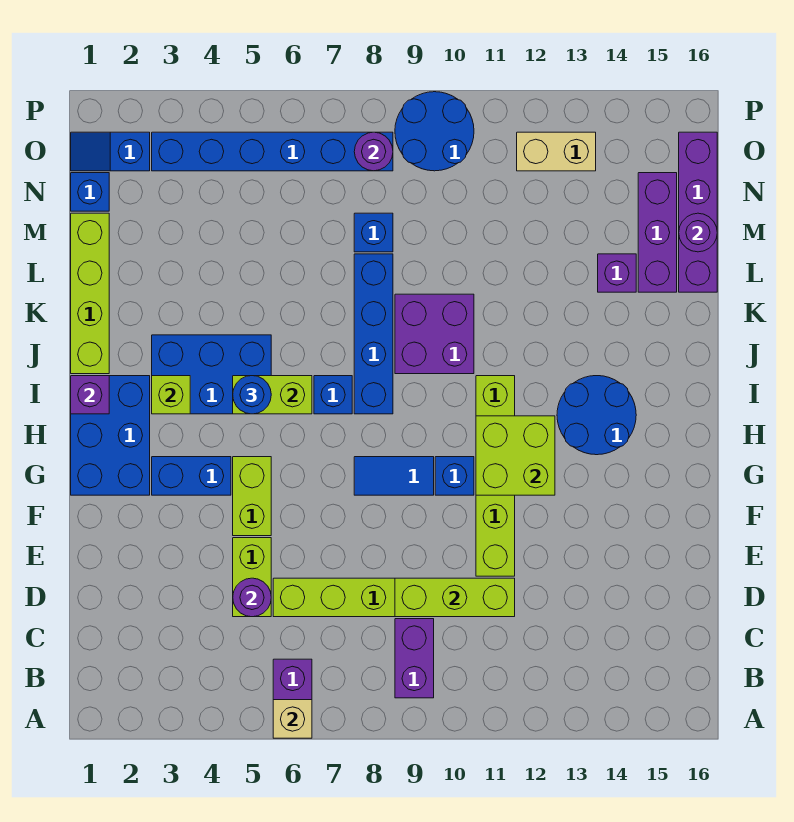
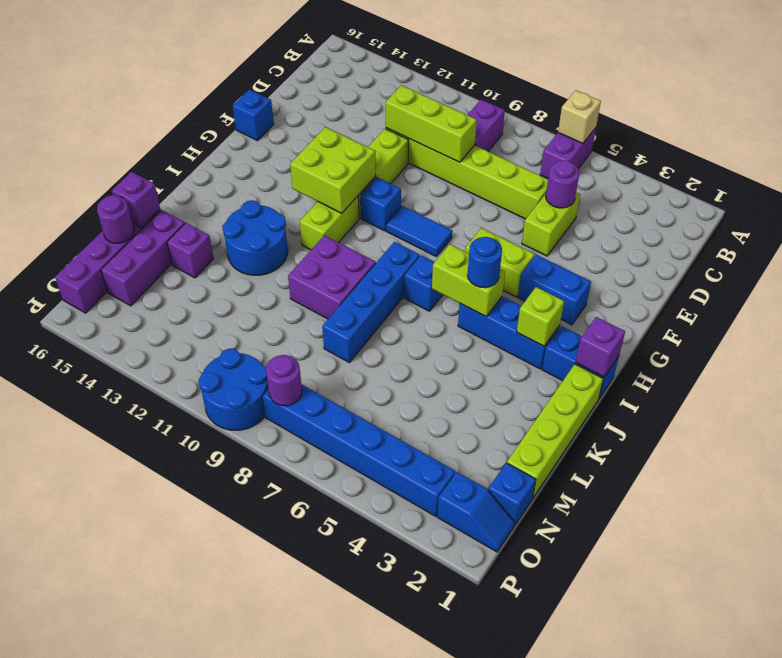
lime brick F5:G5 level 1 -> lime brick G5:G6 level 1
blue brick G1:I2 level 1 -> blue brick I1:I2 level 1
blue round brick H13:I14 level 1 -> blue round brick J12:K13 level 1
blue brick I3:J5 level 1 -> blue brick I3:I5 level 1
none -> purple brick L16 level 2
blue brick M8 level 1 -> blue brick F16 level 1
tan brick O12:O13 level 1 -> none

